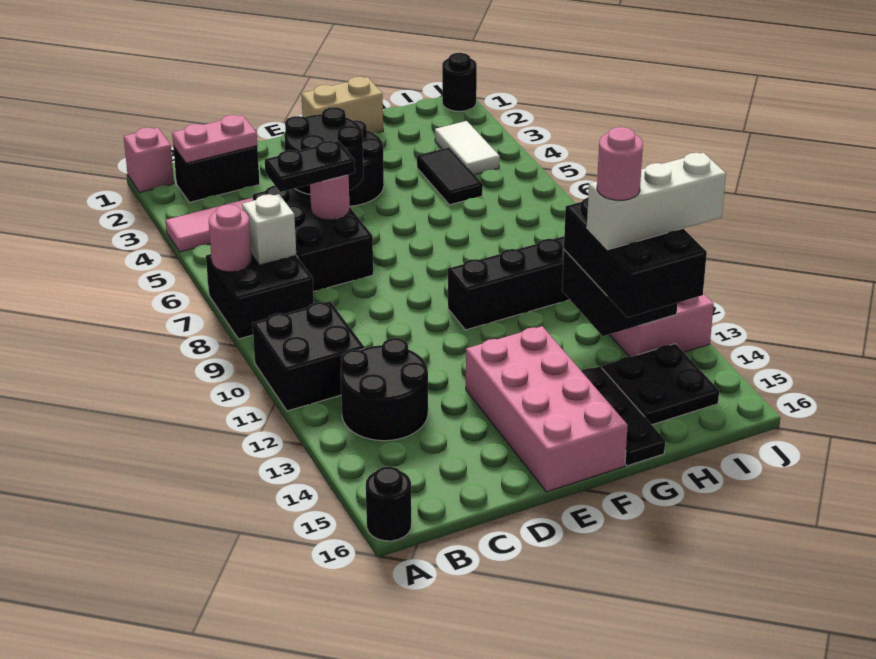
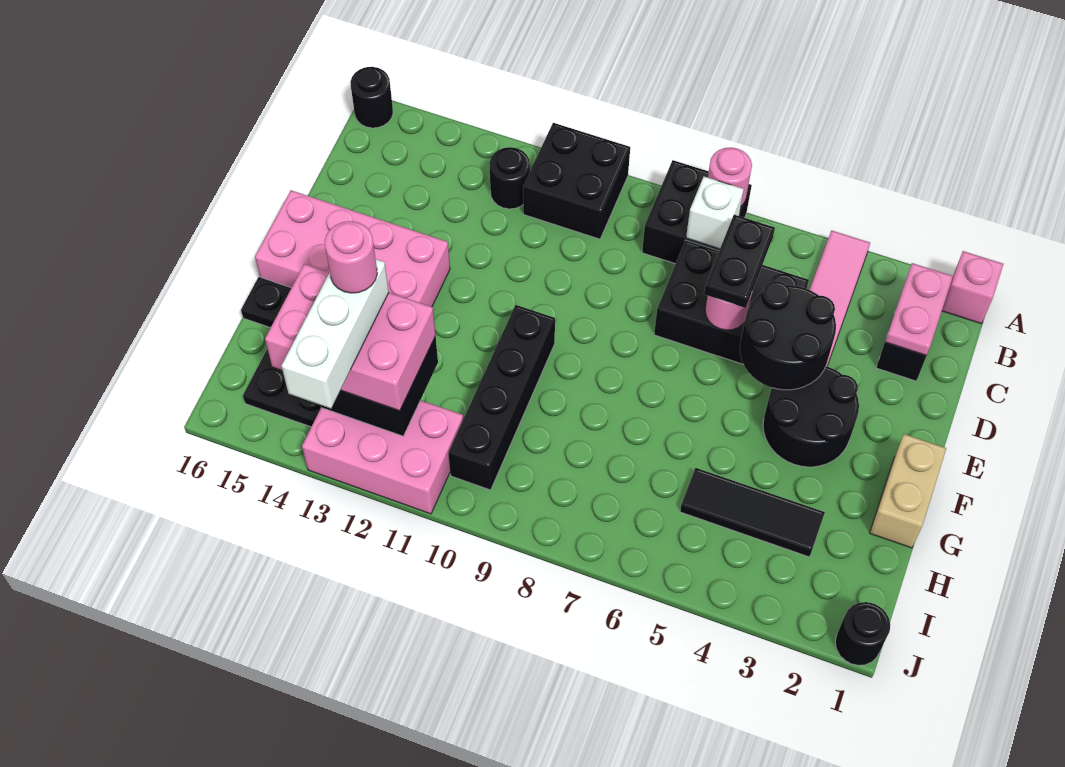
black round brick B12:C13 level 1 -> black round brick B12 level 1
black tile H4:H5 level 1 -> black tile H3:H5 level 1
black brick H12:I14 level 3 -> pink brick H12:I14 level 3
white tile I3:I4 level 1 -> none

